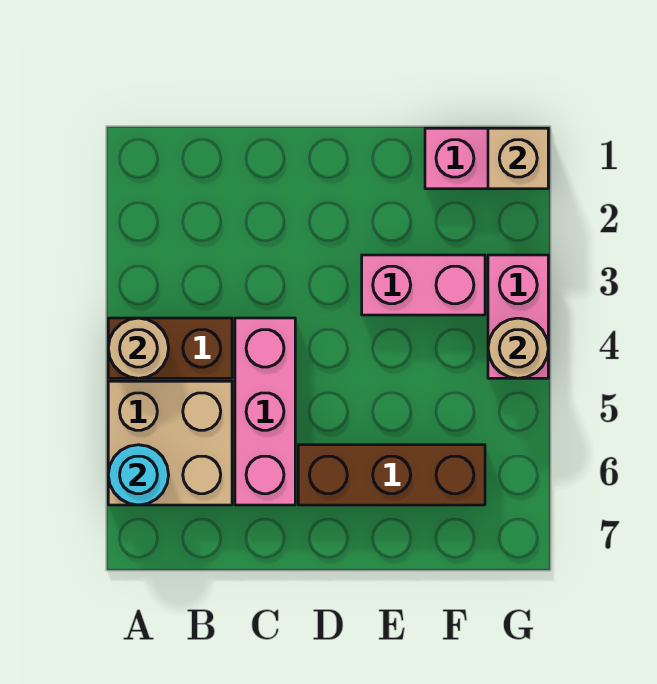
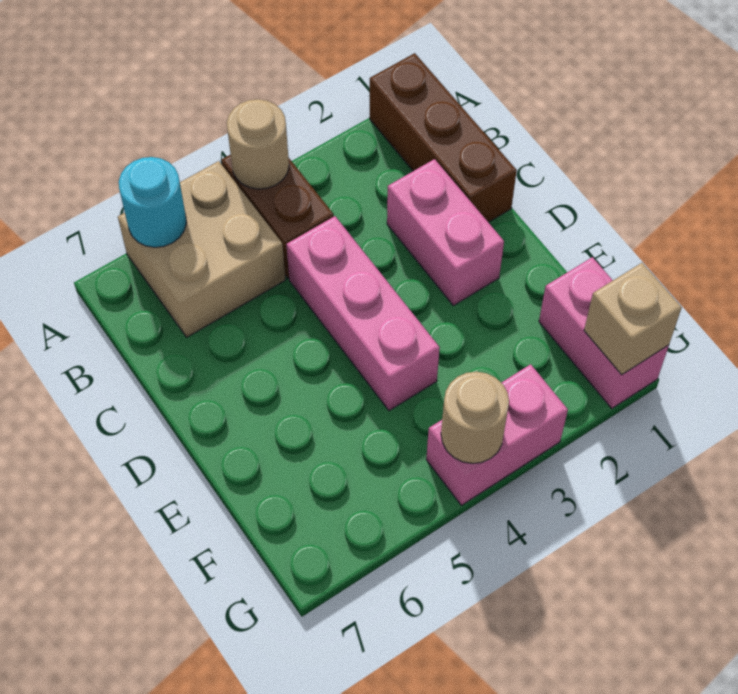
pink brick C4:C6 level 1 -> pink brick C4:E4 level 1
brown brick D6:F6 level 1 -> brown brick A1:C1 level 1
pink brick E3:F3 level 1 -> pink brick C2:D2 level 1

